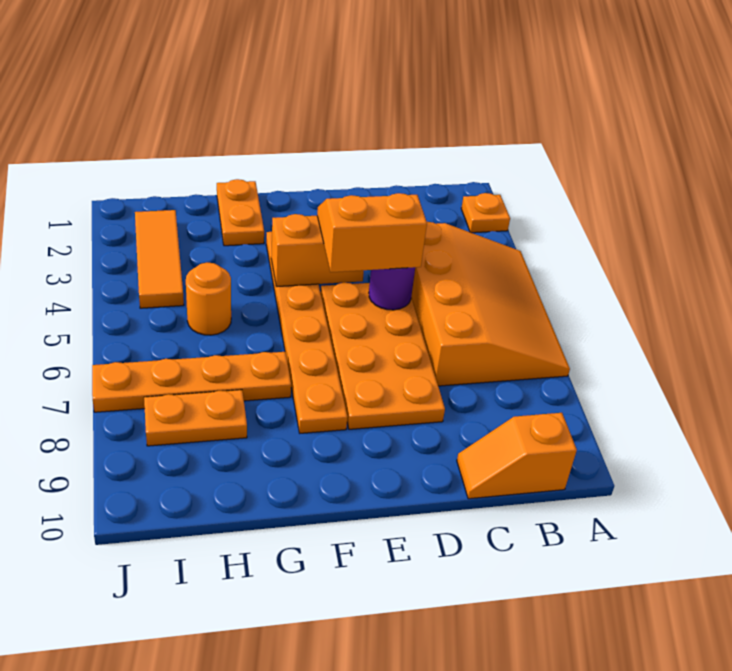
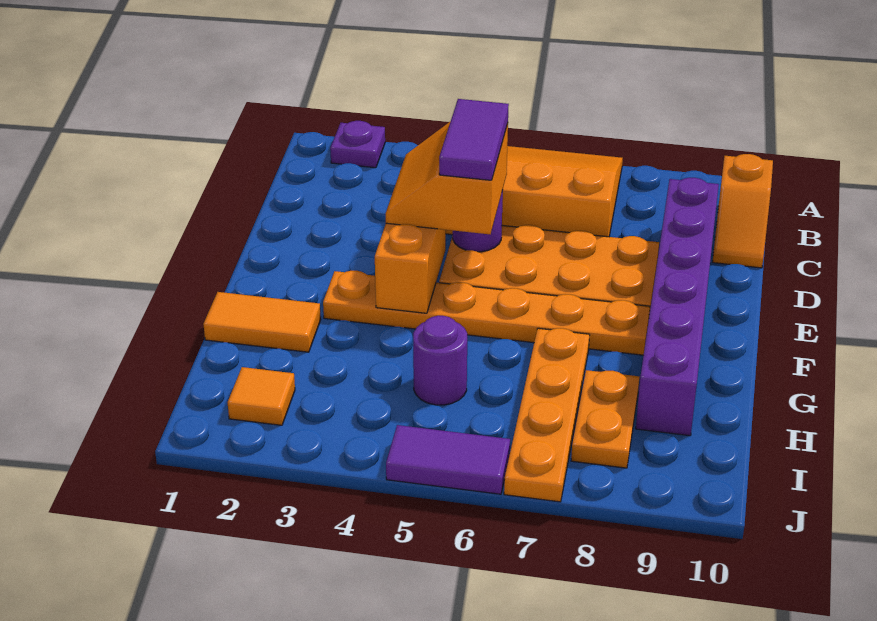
orange plate A2 level 1 -> purple plate A2 level 1
none -> purple brick C9:H9 level 1
none -> purple tile D5:E5 level 4
orange plate G1:G2 level 1 -> orange tile G1:G2 level 1
orange round brick H5 level 1 -> purple round brick H5 level 1
orange tile I2:I4 level 1 -> orange tile I2 level 1
none -> purple tile J5:J6 level 1

